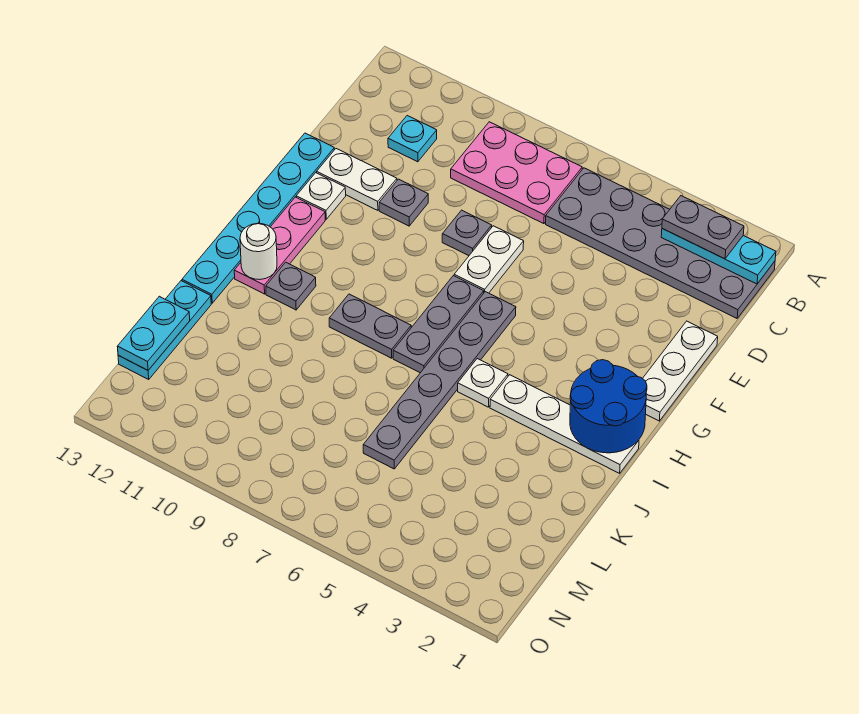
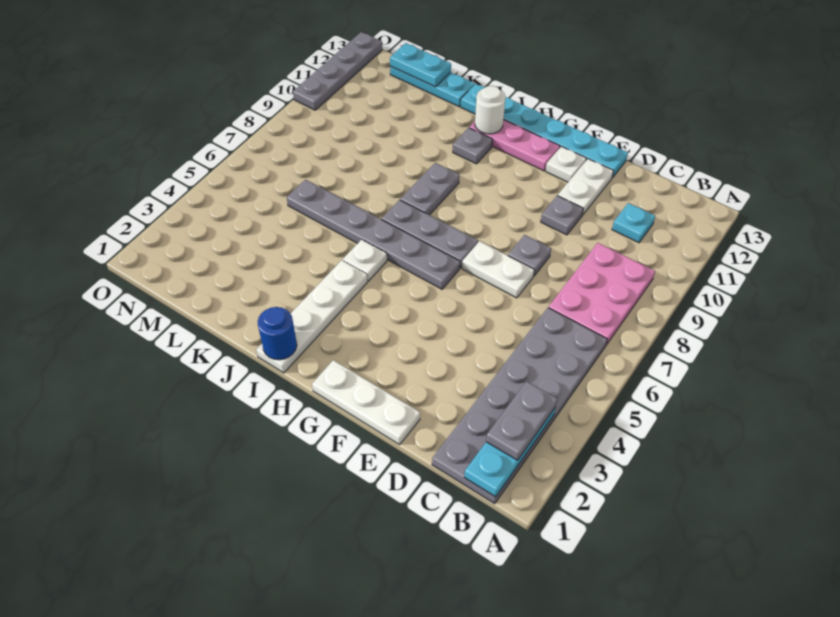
blue round brick H1:I2 level 2 -> blue round brick I1 level 2
none -> grey plate O10:O13 level 1

